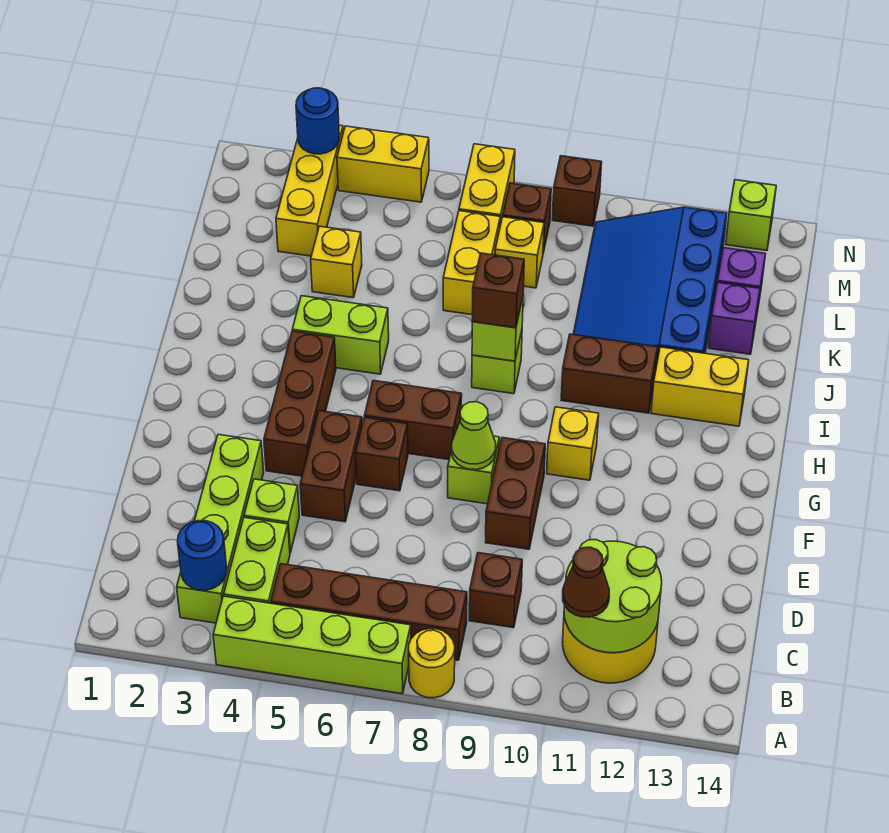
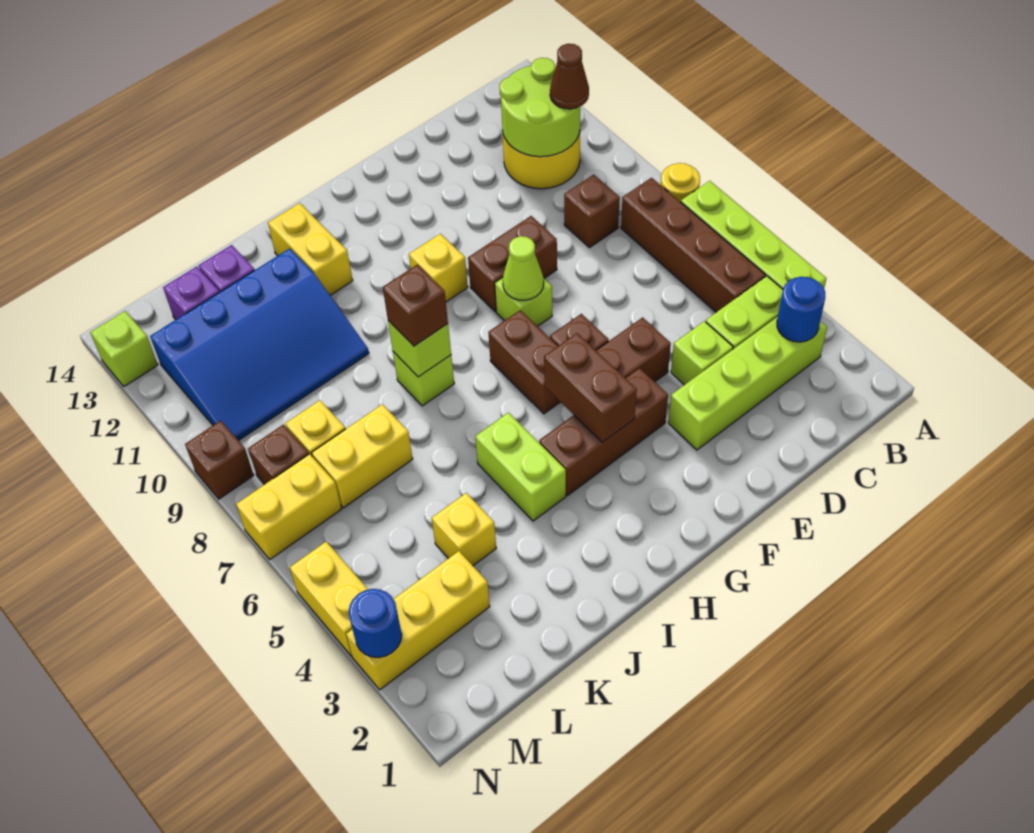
brown brick I10:I11 level 1 -> brown brick G4:G5 level 2

